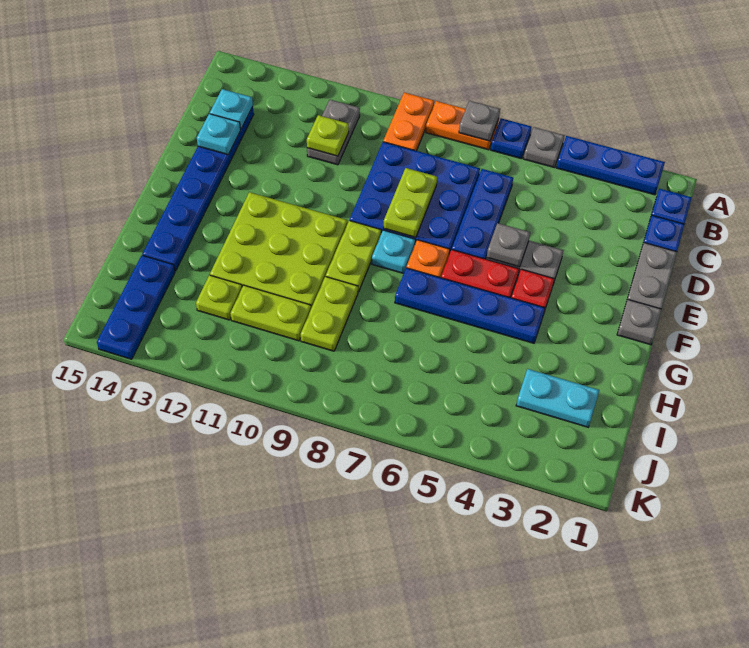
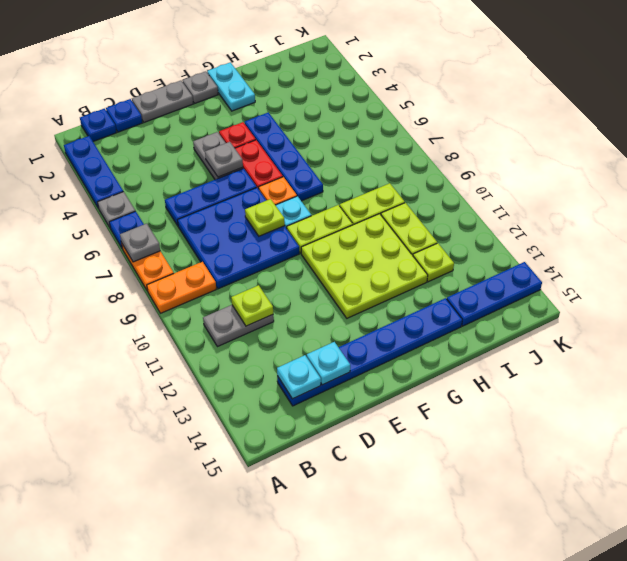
lime plate D8:E8 level 2 -> lime plate E8 level 2
cyan plate I2:I3 level 1 -> cyan plate G1:G2 level 1

